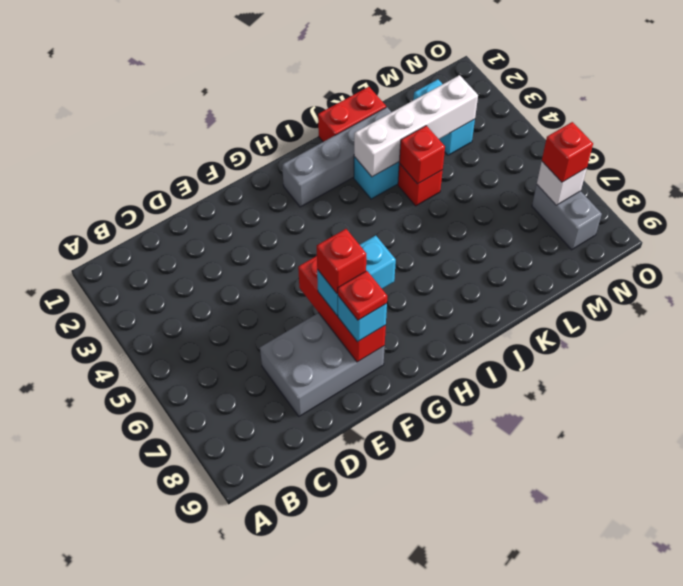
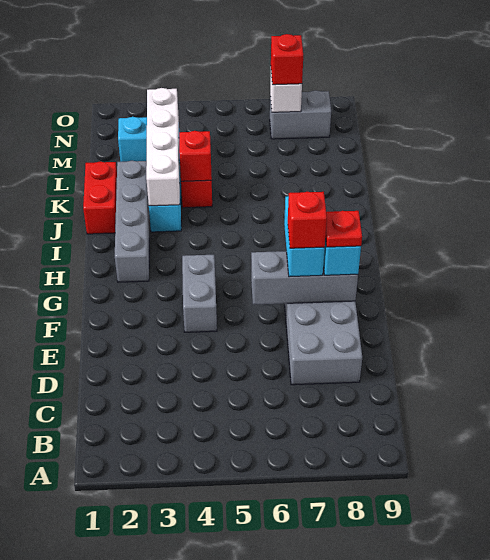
none -> grey brick F4:G4 level 1
red brick F6:F8 level 2 -> grey brick F6:F8 level 2

